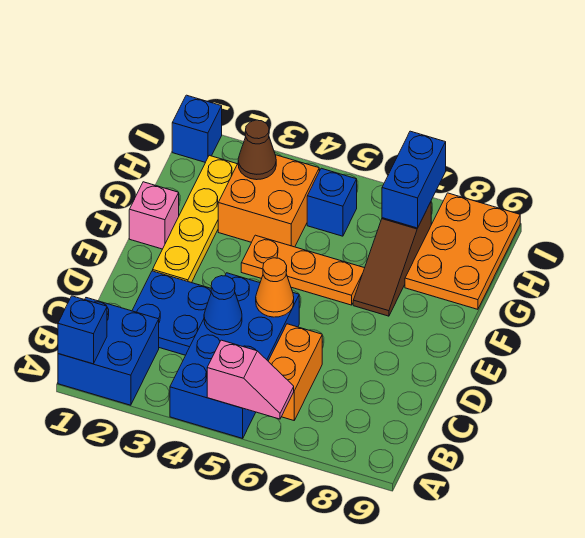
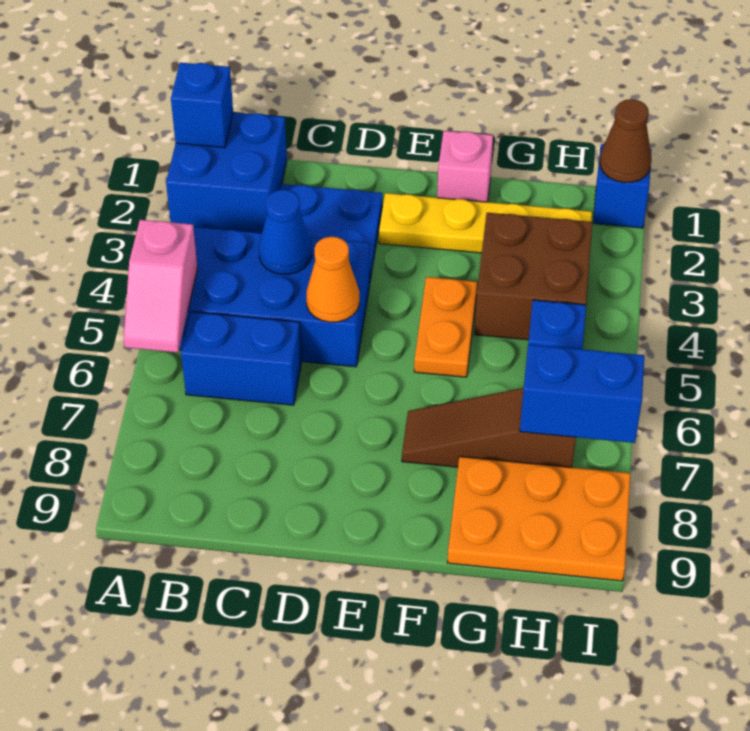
orange brick B6:C6 level 1 -> blue brick B6:C6 level 1
orange plate F4:F6 level 1 -> orange plate F4:F5 level 1
orange brick G3:H4 level 1 -> brown brick G3:H4 level 1
brown cone H3 level 2 -> brown cone I1 level 2

